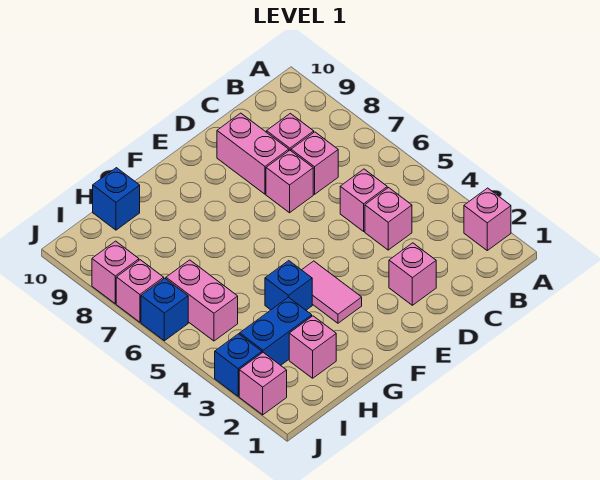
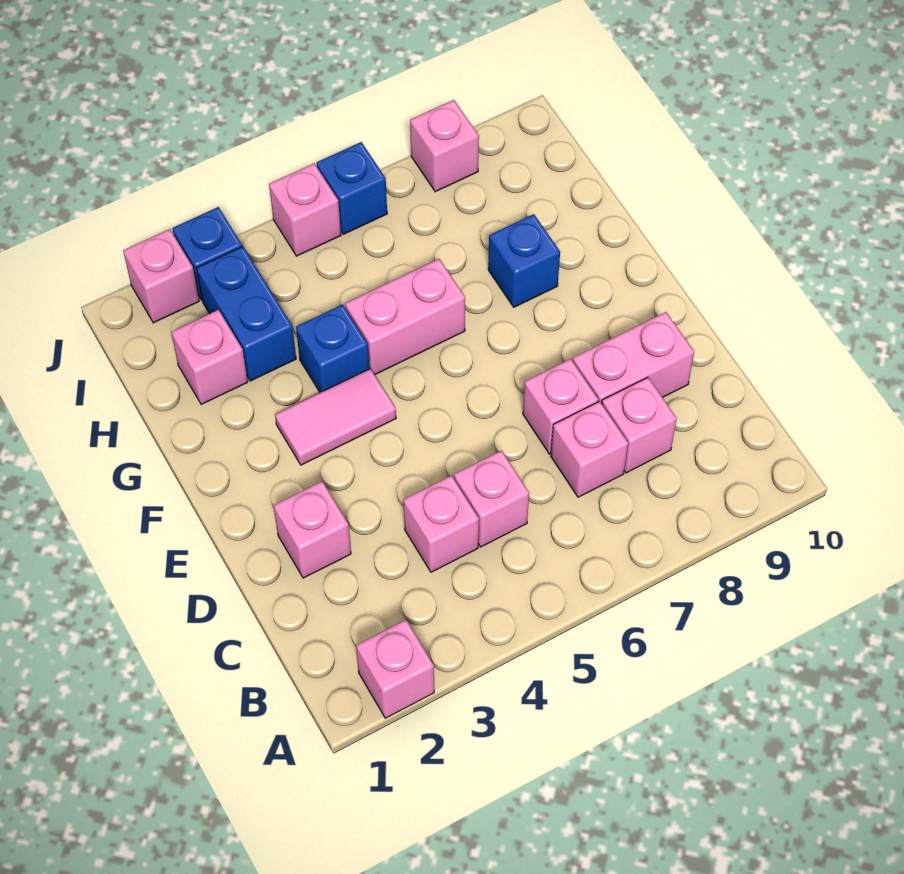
blue brick H10 level 1 -> blue brick G8 level 1
pink brick I5:I6 level 1 -> pink brick G5:G6 level 1
pink brick J7 level 1 -> pink brick J5 level 1

